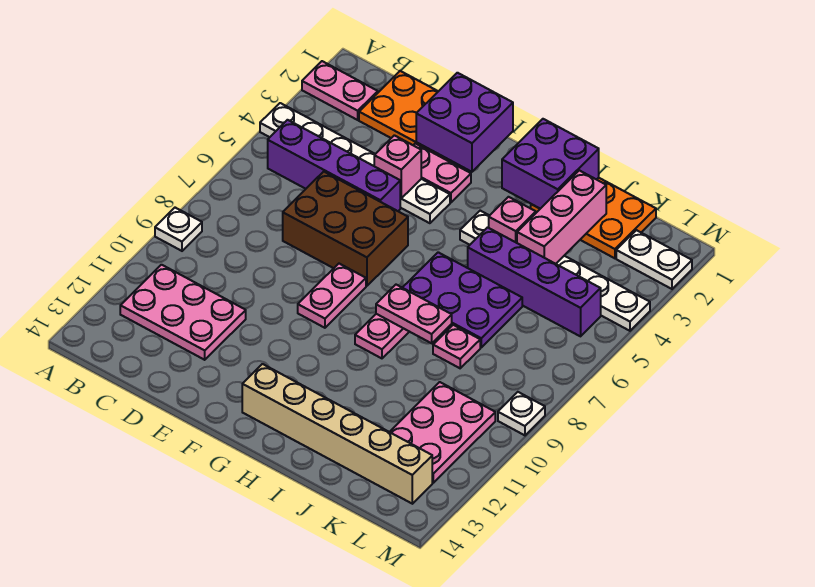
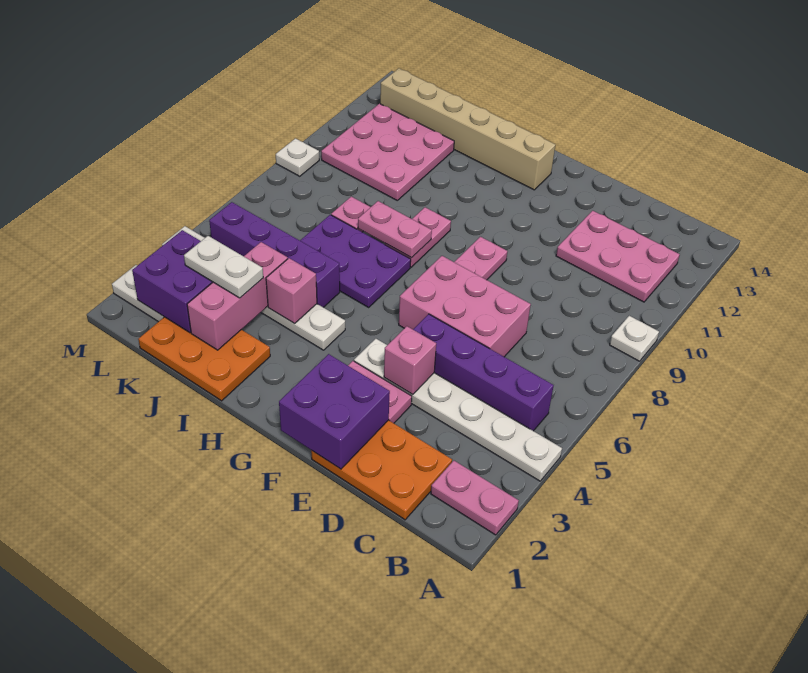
brown brick D6:F7 level 1 -> pink brick D6:F7 level 1
purple brick H1:I2 level 2 -> purple brick K2:L3 level 2
none -> white plate J3:K3 level 3
pink plate K10:L12 level 1 -> pink plate J10:L12 level 1

